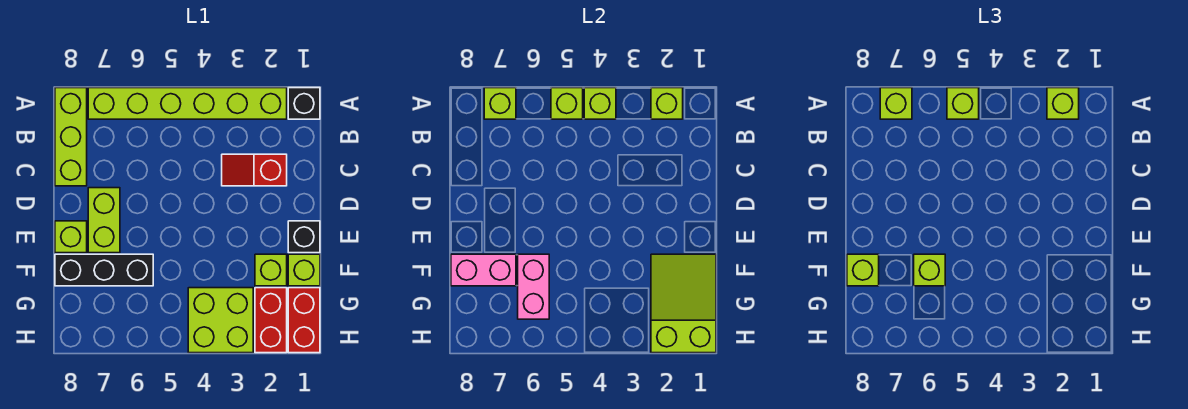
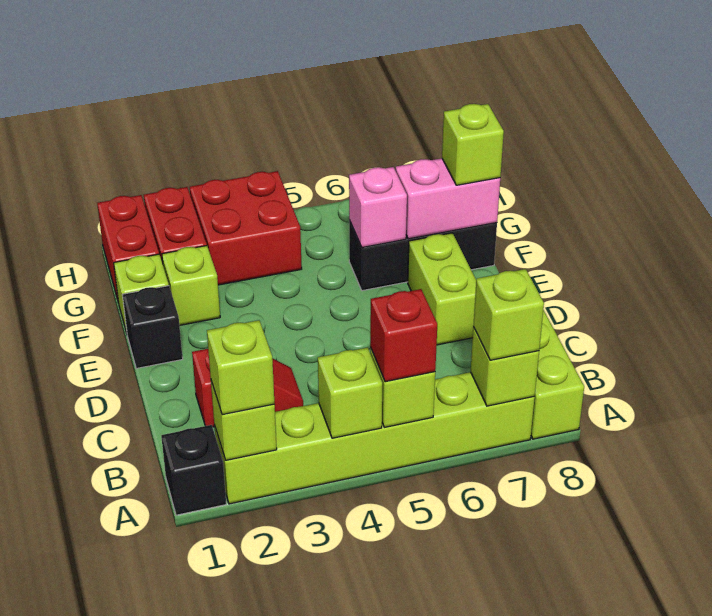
lime brick A5 level 3 -> red brick A5 level 3
lime brick E8 level 1 -> none
lime slope F1:H2 level 2 top H -> none
pink brick F6:G6 level 2 -> pink brick F6 level 2
lime brick F6 level 3 -> none
lime brick G3:H4 level 1 -> red brick G3:H4 level 1

